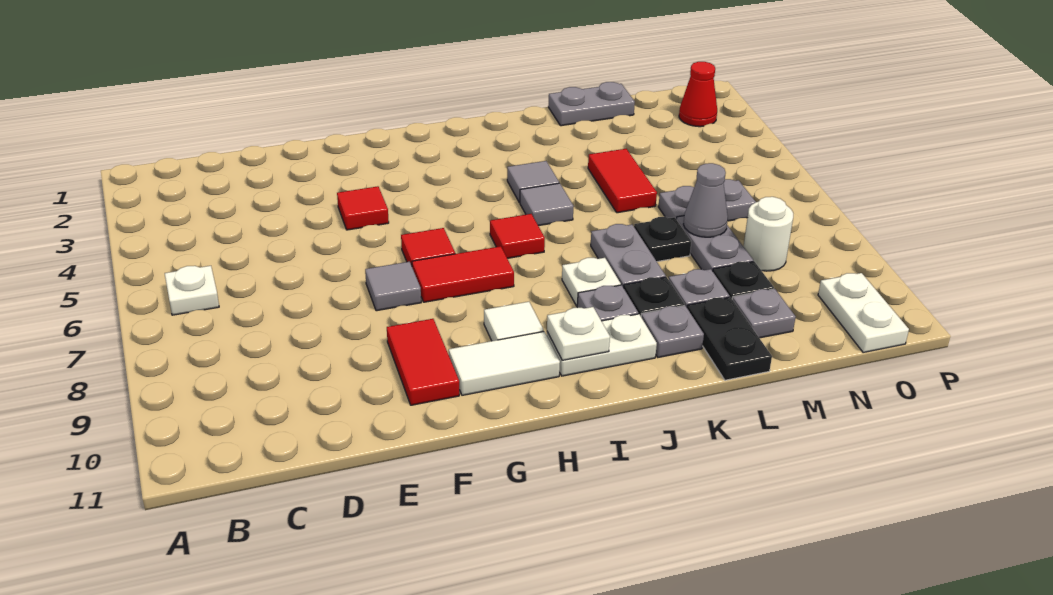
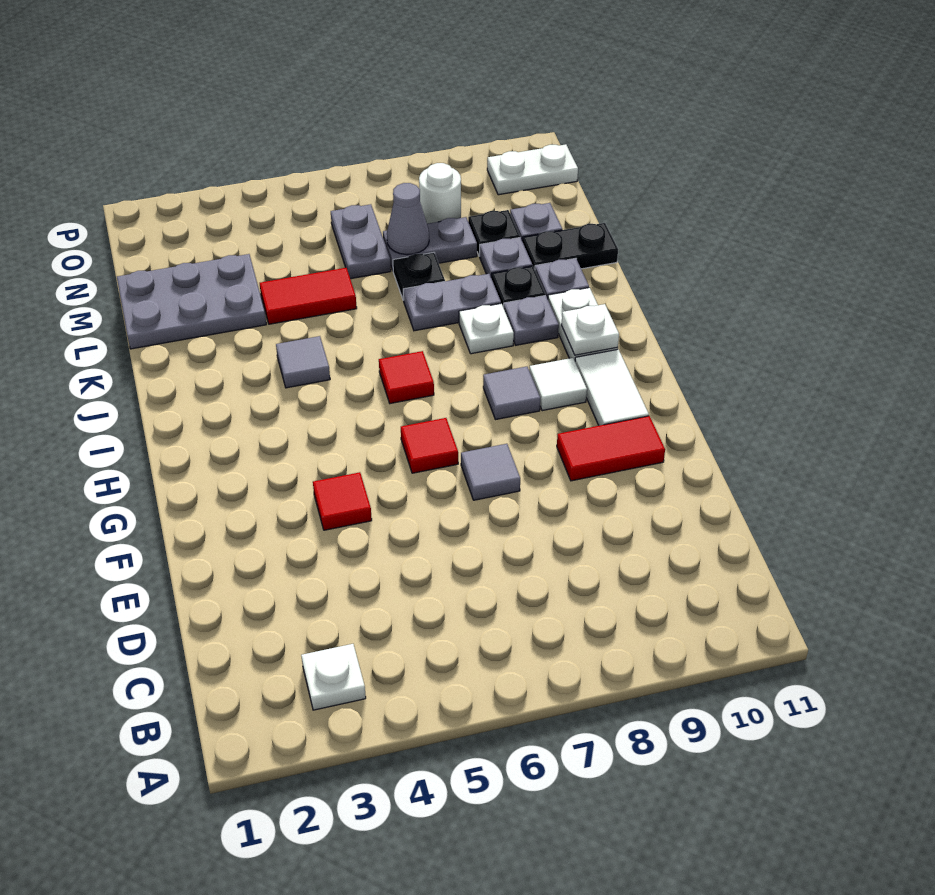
white plate B6 level 1 -> white plate B3 level 1
red tile G7:H7 level 1 -> none
grey tile J5 level 1 -> grey tile H8 level 1
grey plate L1:M1 level 1 -> grey plate L1:M3 level 1
red cone O2 level 1 -> none

